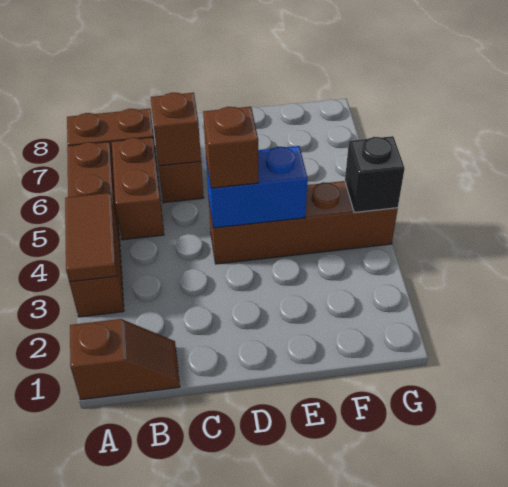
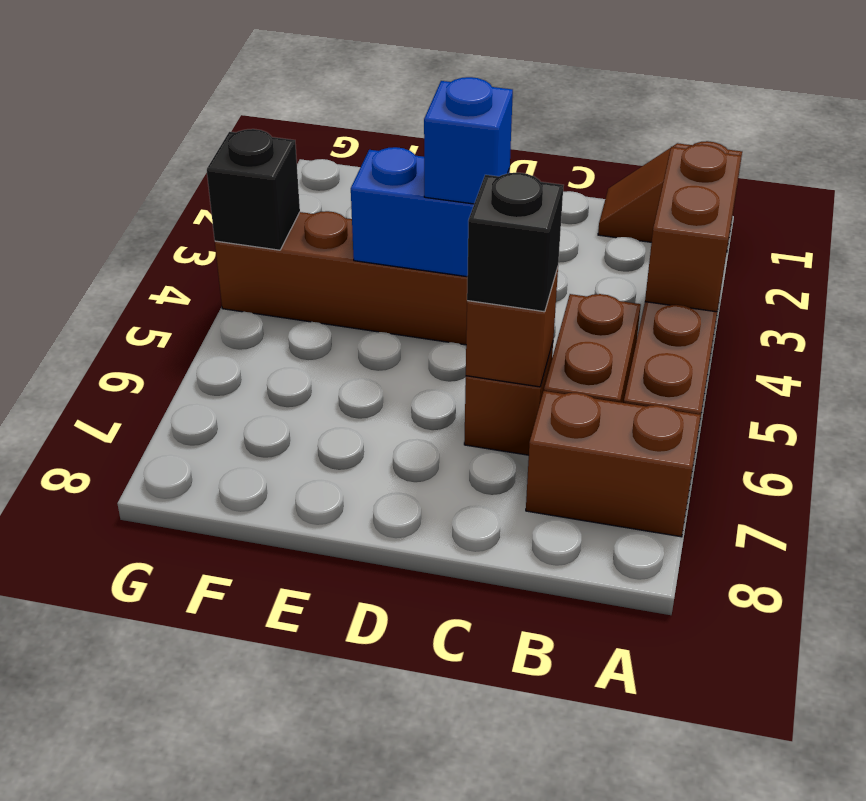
brown tile A3:A4 level 2 -> brown brick A3:A4 level 2
none -> black brick C6 level 3
brown brick D4 level 3 -> blue brick D4 level 3

